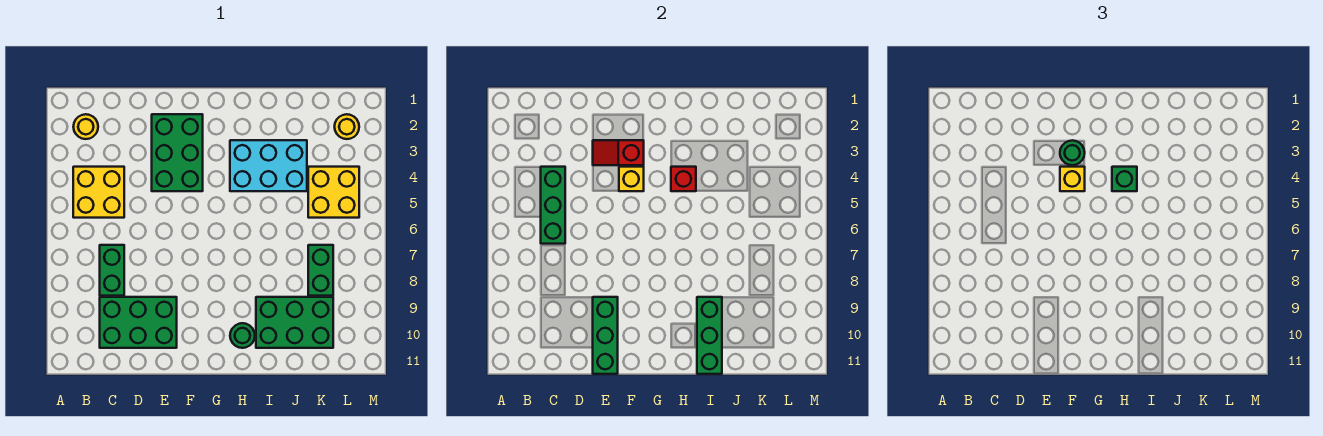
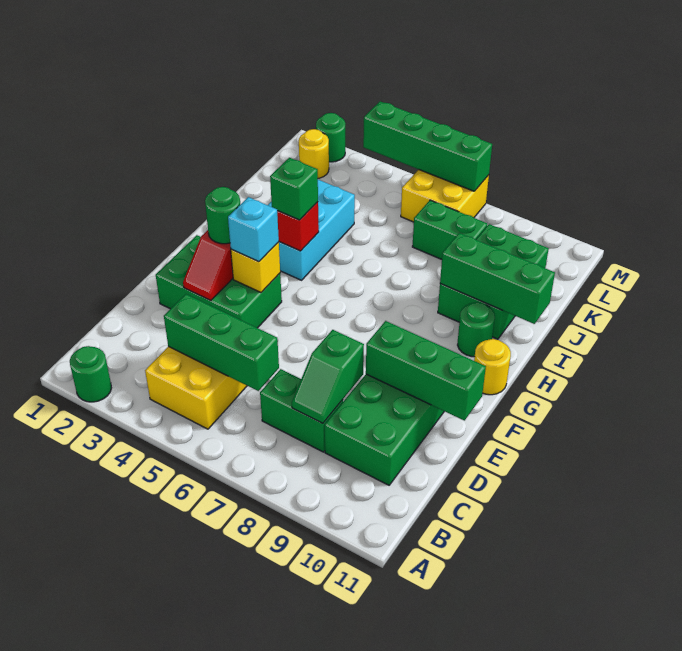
none -> green round brick A2 level 1
yellow round brick B2 level 1 -> yellow round brick G11 level 1
none -> green slope C8:D8 level 2 top D
yellow brick F4 level 3 -> cyan brick F4 level 3
yellow brick K4:L5 level 1 -> yellow brick L6:M7 level 1
none -> green round brick M2 level 1
none -> green brick M4:M7 level 2

